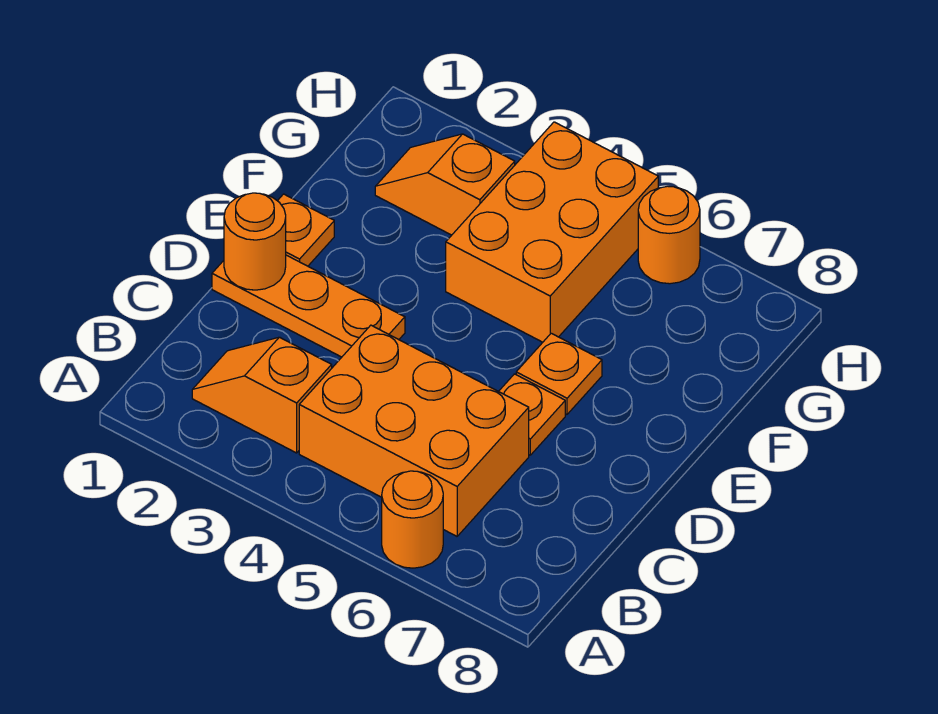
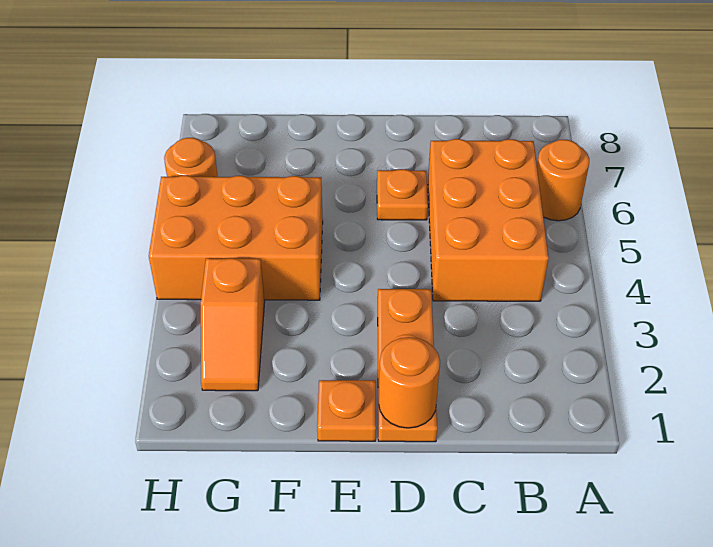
orange slope B2:B3 level 1 top 3 -> none
orange plate E6 level 1 -> none

